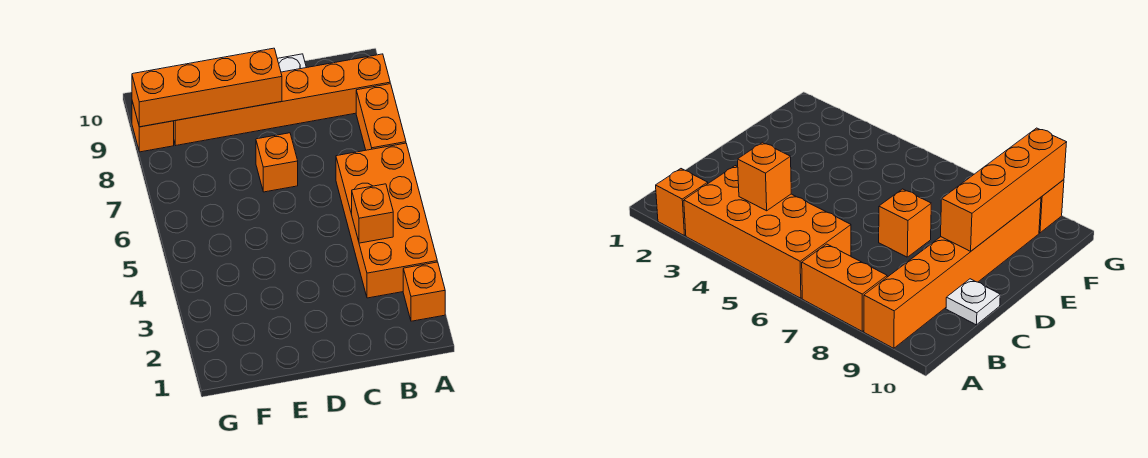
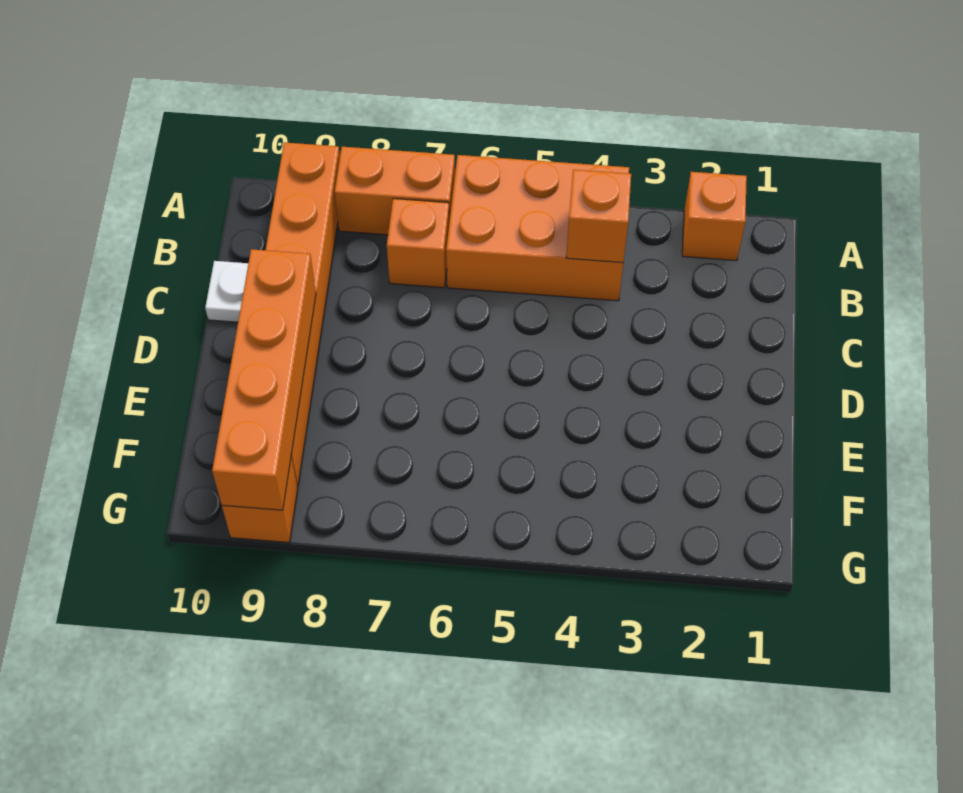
orange brick A3:B6 level 1 -> orange brick A4:B6 level 1
orange brick D7 level 1 -> orange brick B7 level 1

